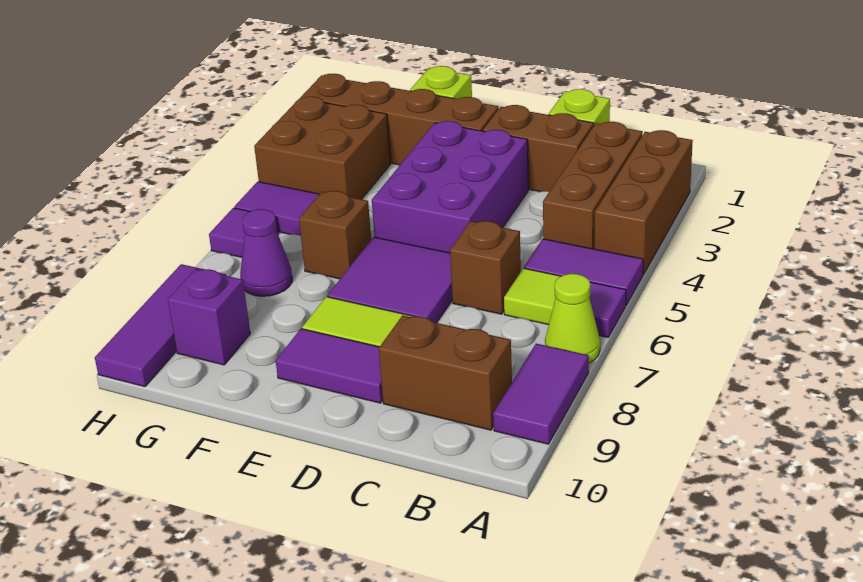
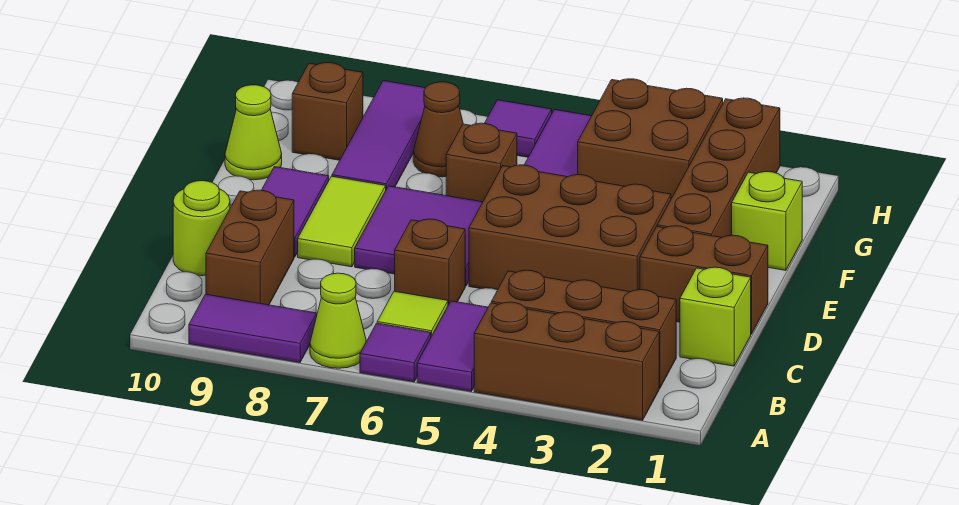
brown brick C2:D2 level 1 -> brown brick D1:D2 level 1
none -> lime round brick C10 level 1
purple brick D3:E5 level 1 -> brown brick D3:E5 level 1
none -> lime cone F10 level 1
purple cone G7 level 1 -> brown cone G7 level 1
purple brick G9 level 1 -> brown brick G9 level 1
purple tile H8:H10 level 1 -> purple tile F8:H8 level 1

